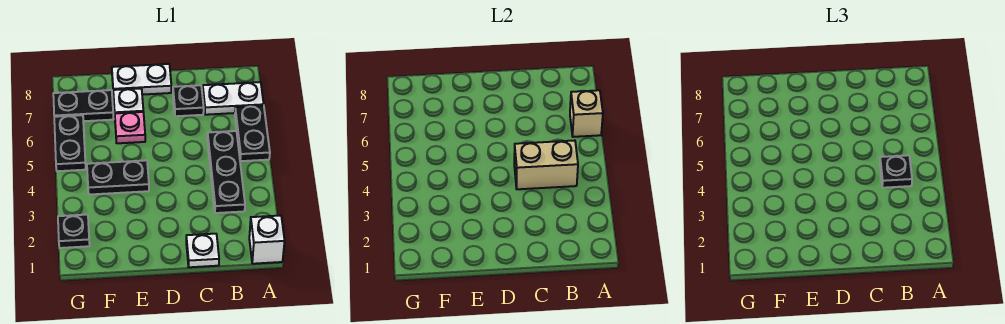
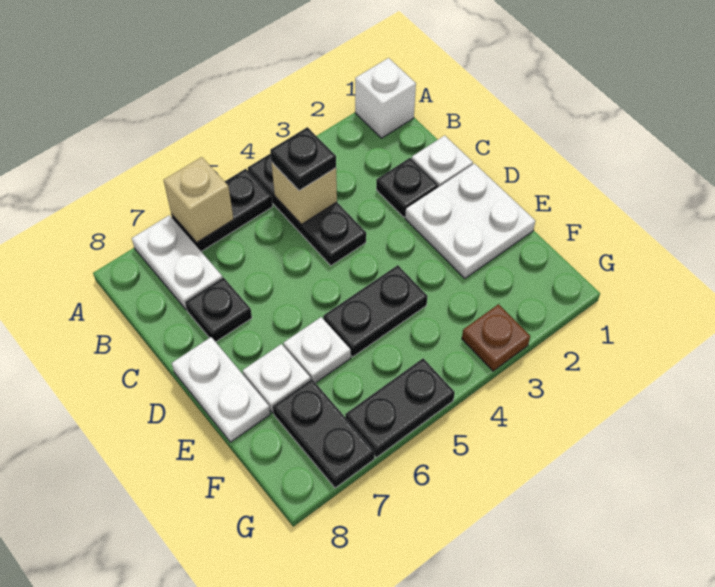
black plate B3:B5 level 1 -> black plate A4:C4 level 1
tan brick B4:C4 level 2 -> tan brick B4 level 2
none -> white plate D1:E2 level 1
black plate E4:F4 level 1 -> black plate E4:E5 level 1
pink plate E6 level 1 -> white plate E6 level 1
black plate G2 level 1 -> black plate C2 level 1
none -> brown plate G3 level 1

